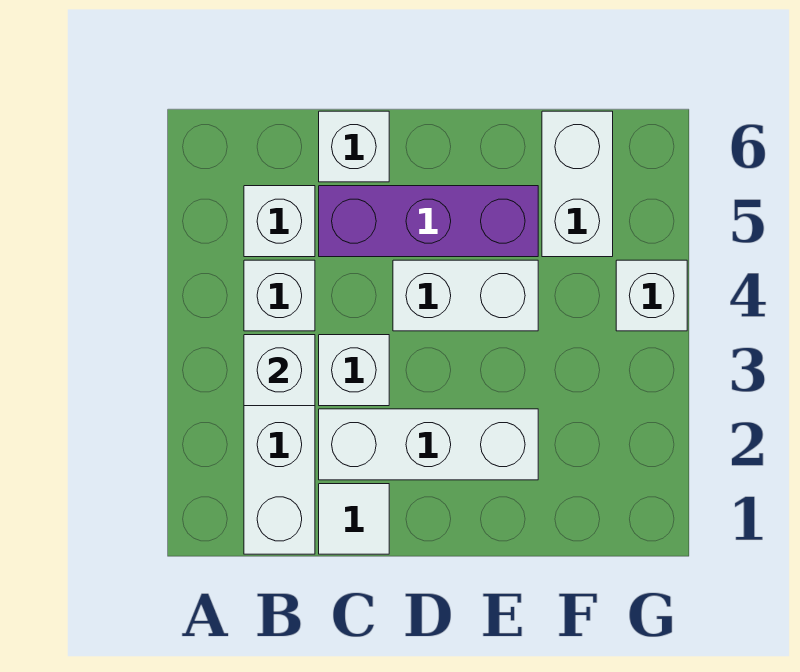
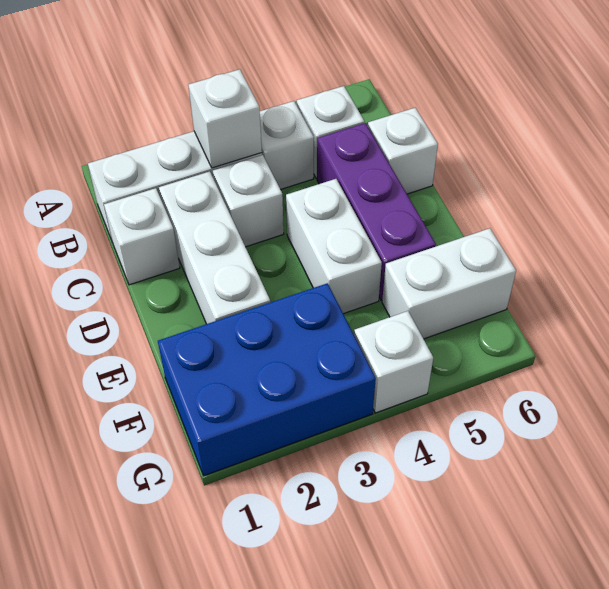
white tile C1 level 1 -> white brick C1 level 1
none -> blue brick F1:G3 level 1

